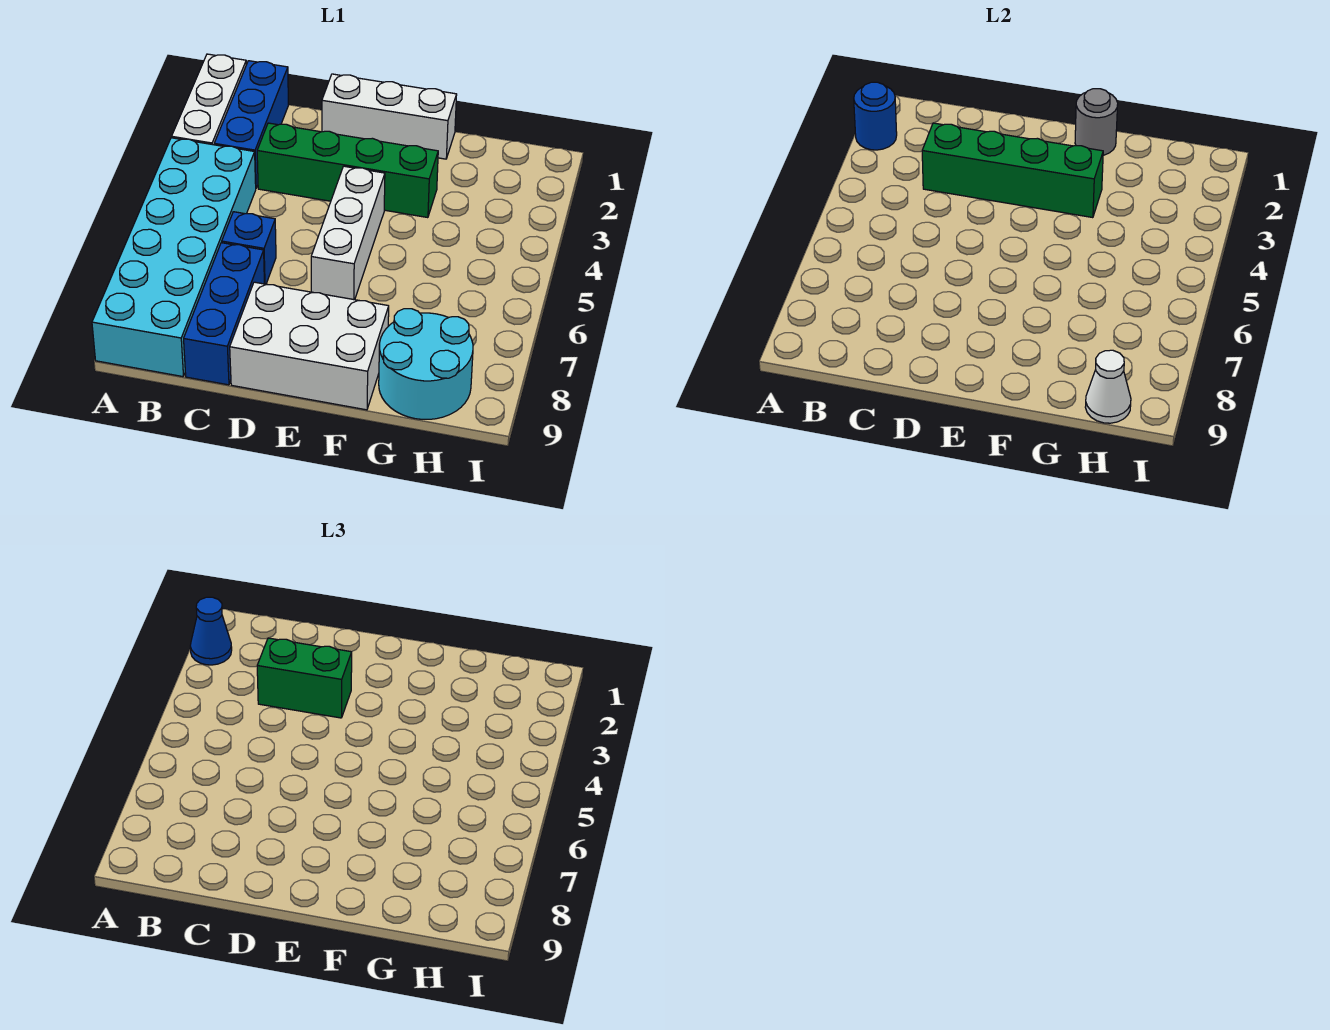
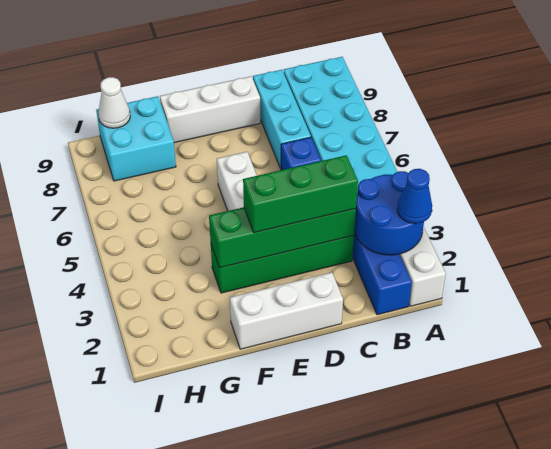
blue round brick A2 level 2 -> blue round brick A2:B3 level 2
green brick C3:D3 level 3 -> green brick C3:E3 level 3
blue brick C7:C9 level 1 -> cyan brick C7:C9 level 1
white brick D8:F9 level 1 -> white brick D9:F9 level 1
grey round brick F1 level 2 -> none
cyan round brick G8:H9 level 1 -> cyan brick G8:H9 level 1

